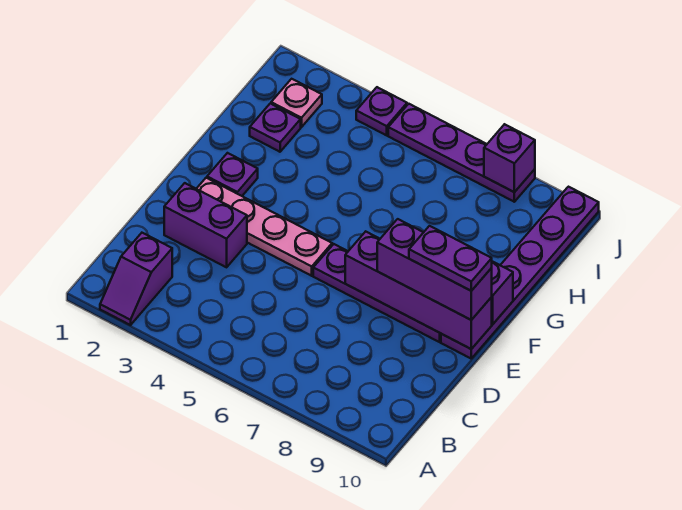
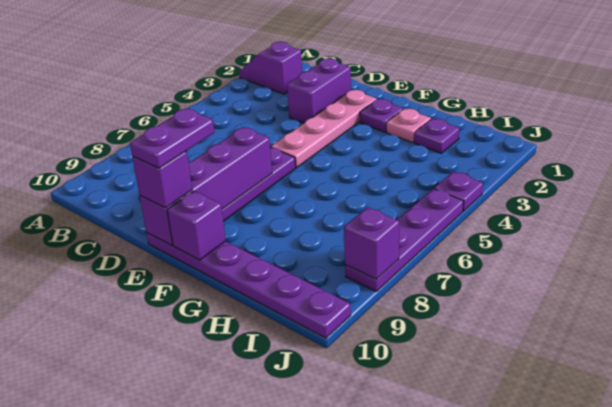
purple brick E8:E10 level 3 -> purple brick E10 level 3
pink plate I2 level 1 -> pink plate G2 level 1

